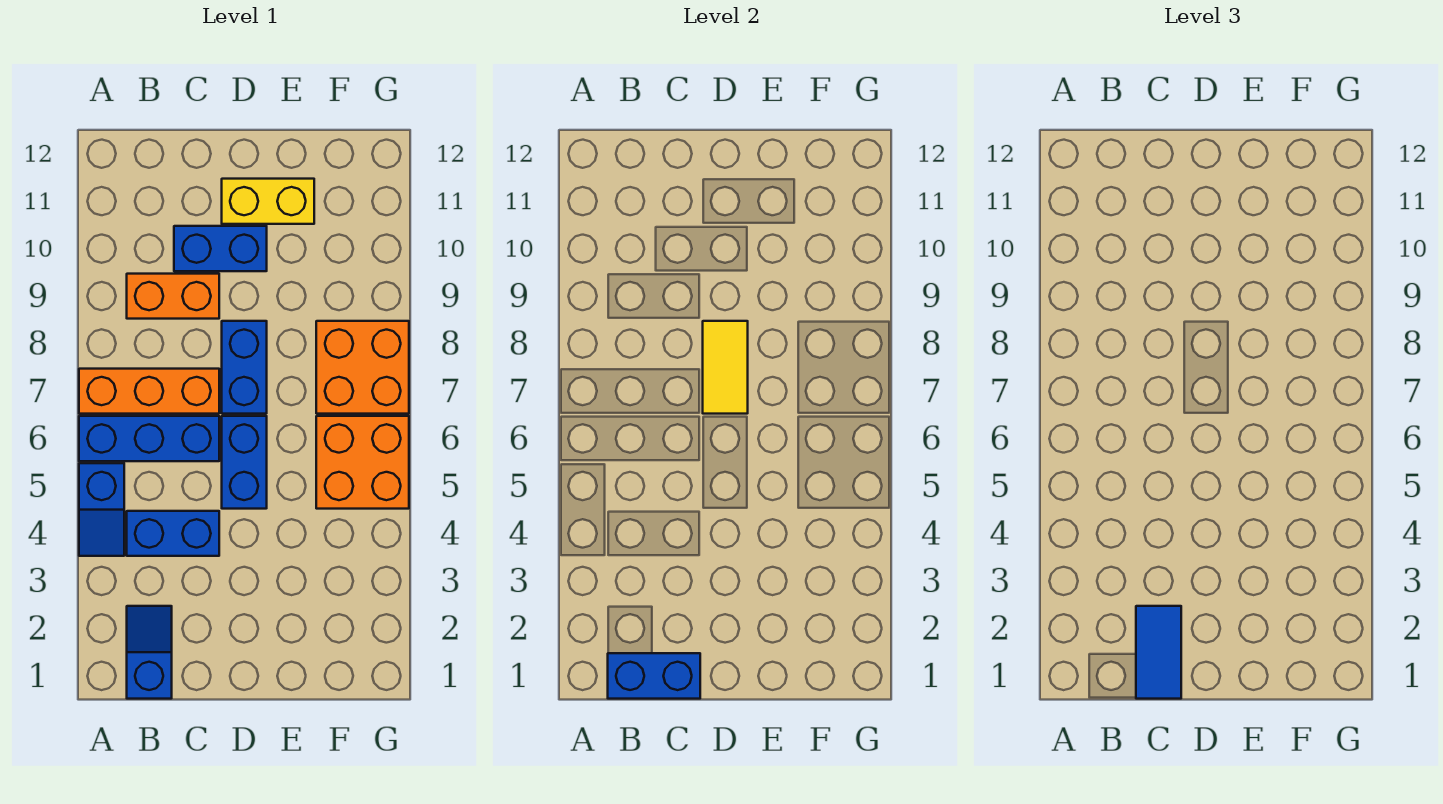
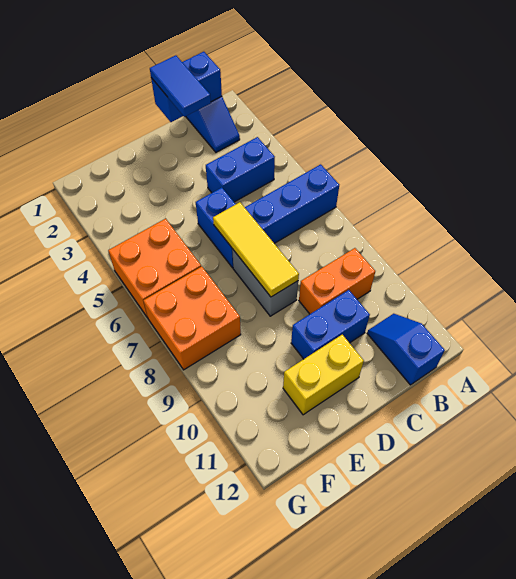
blue slope A4:A5 level 1 top 5 -> blue slope B11:B12 level 1 top 12
orange brick A7:C7 level 1 -> none
blue brick D7:D8 level 1 -> grey brick D7:D8 level 1
yellow tile D7:D8 level 2 -> yellow tile D6:D8 level 2

